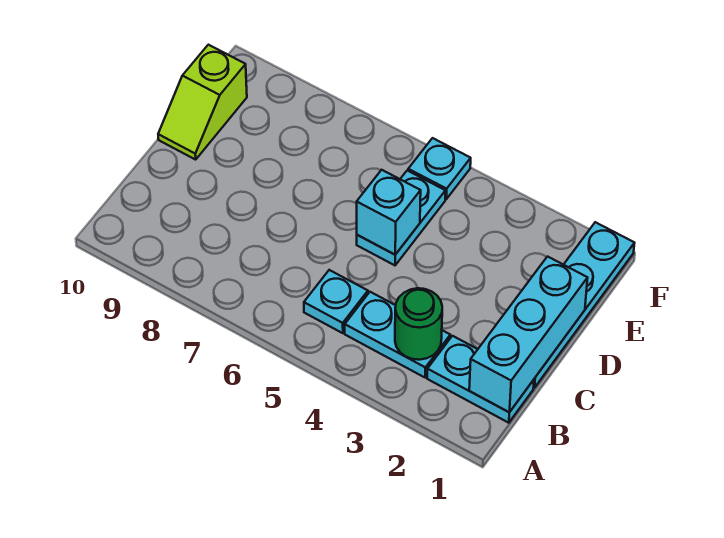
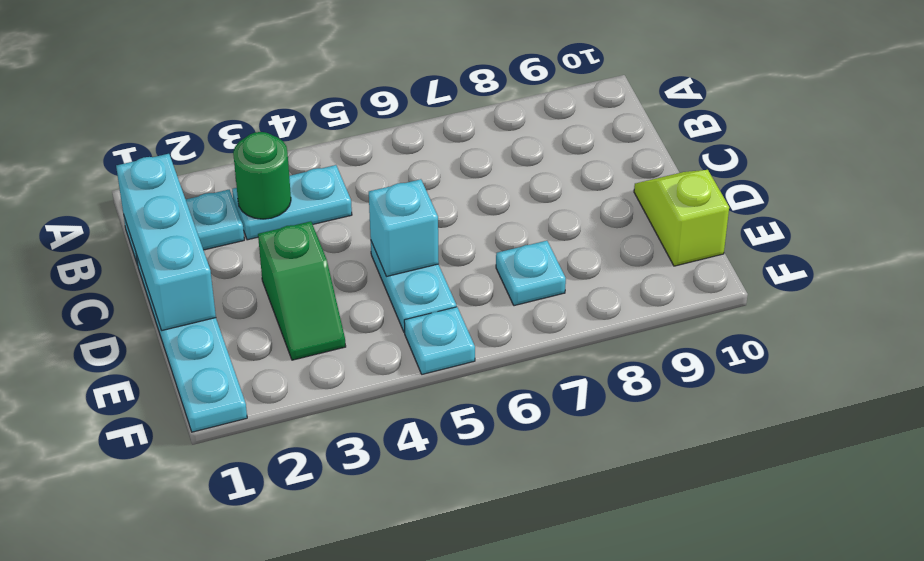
cyan plate B5 level 1 -> cyan plate E7 level 1
none -> green slope D3:E3 level 1 top D

